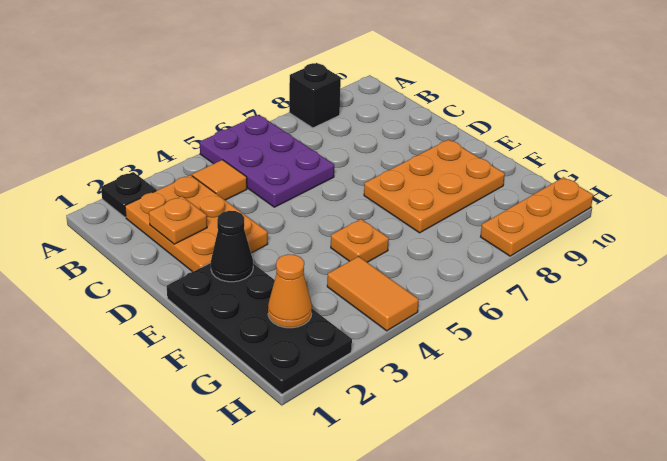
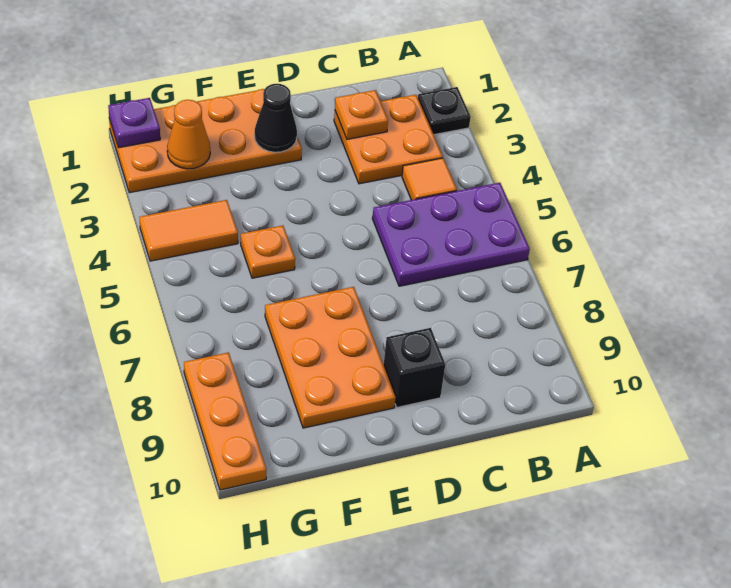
black brick A8 level 1 -> black brick D9 level 1
orange plate B2:D3 level 1 -> orange plate B2:C3 level 1
black plate E1:H2 level 1 -> orange plate E1:H2 level 1
none -> purple plate H1 level 2

